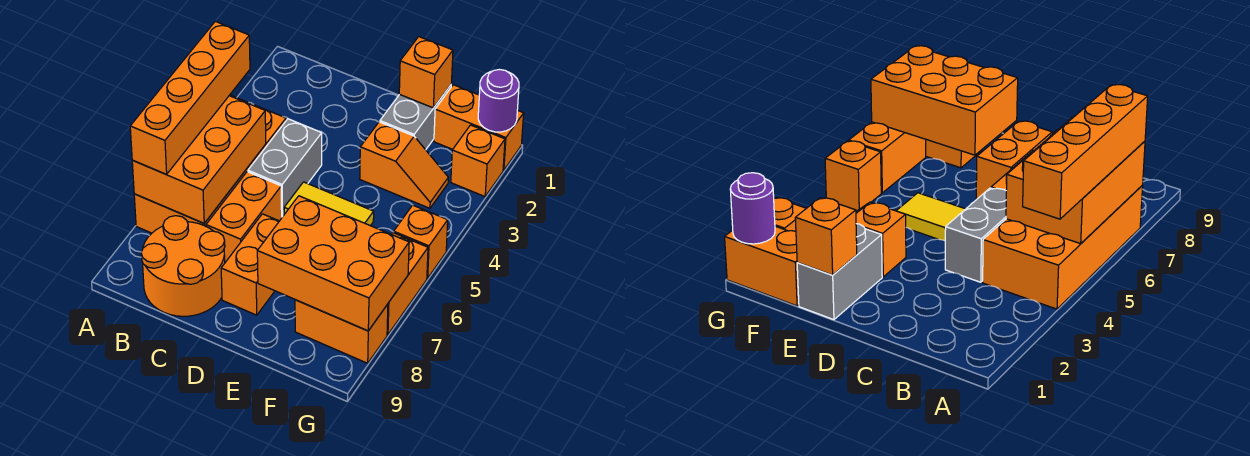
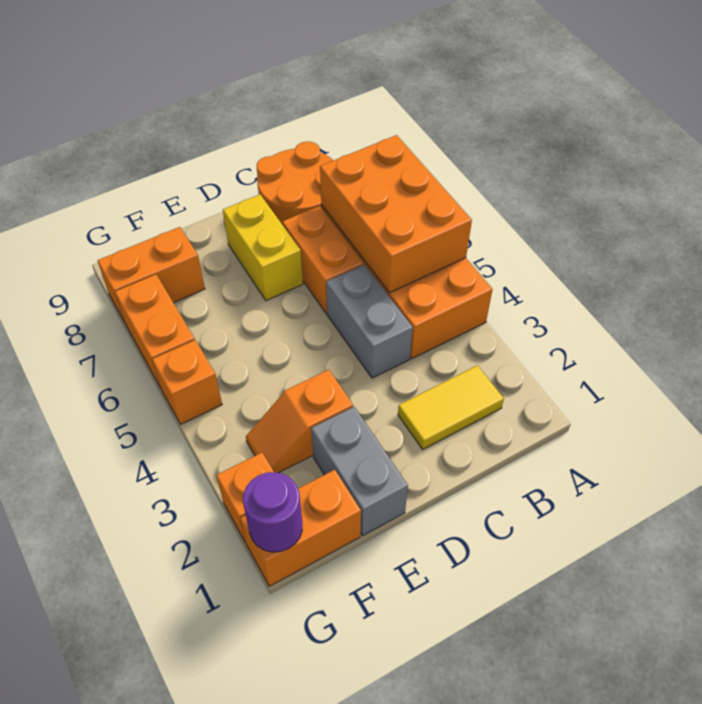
orange brick A4:A7 level 3 -> none
yellow tile D5:E5 level 1 -> yellow tile B2:C2 level 1
orange brick D7:D8 level 1 -> yellow brick D7:D8 level 1
orange brick E1 level 2 -> none
orange brick E7:G8 level 2 -> none

